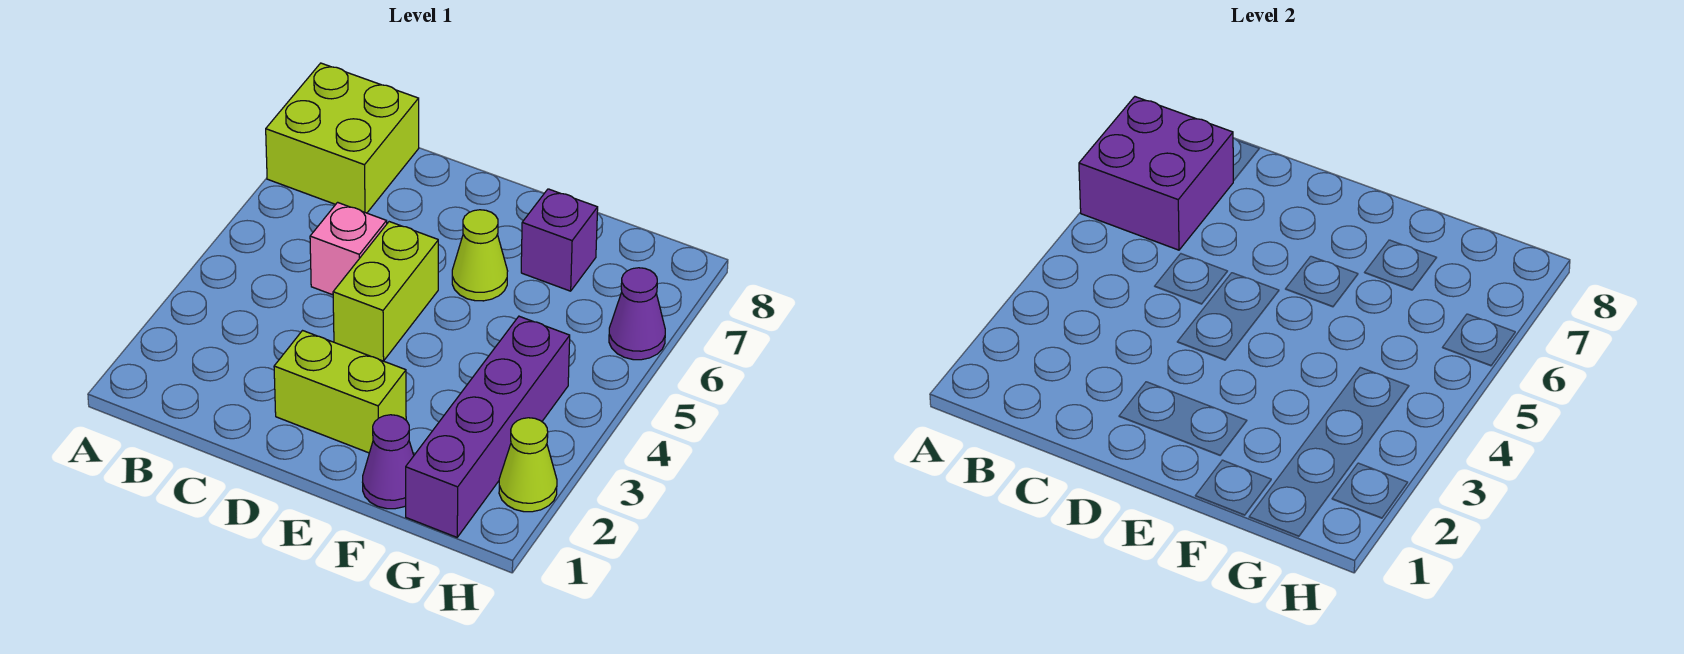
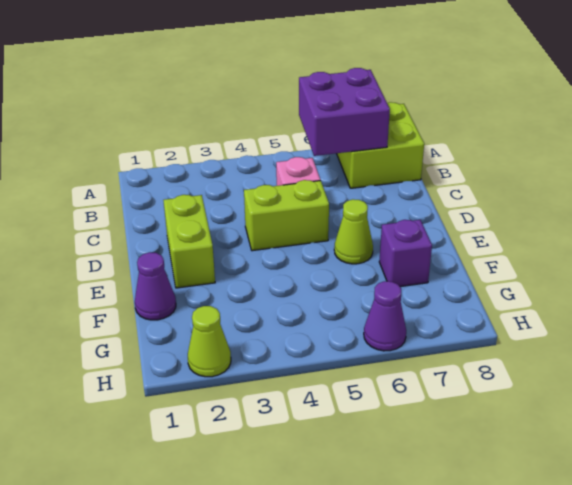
purple brick G1:G4 level 1 -> none

